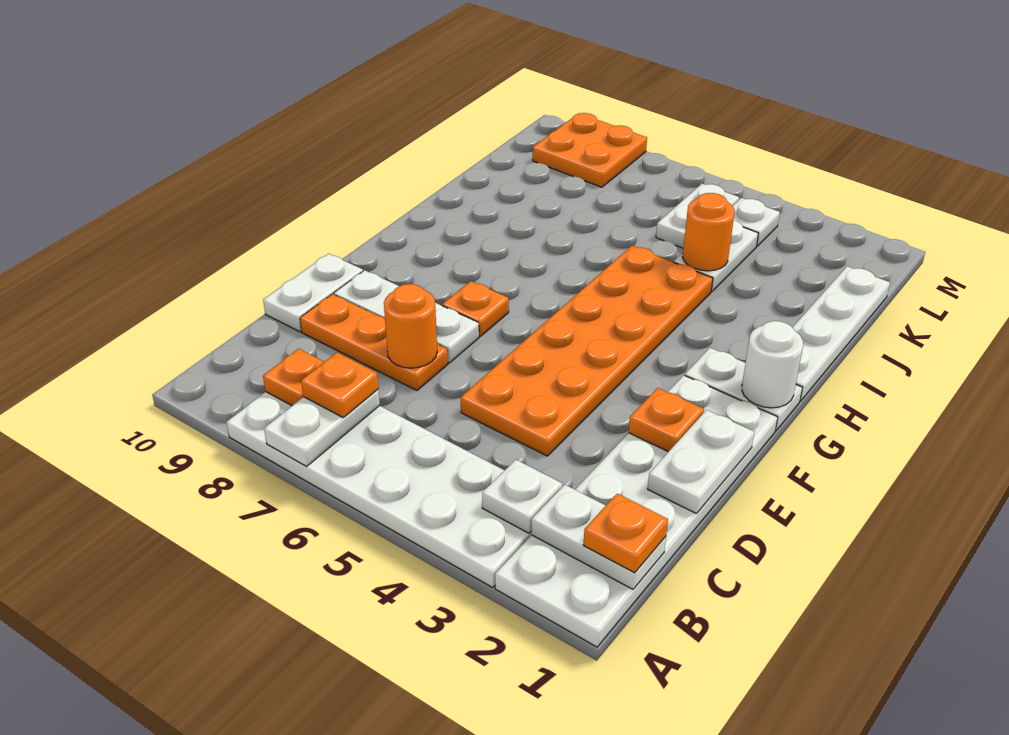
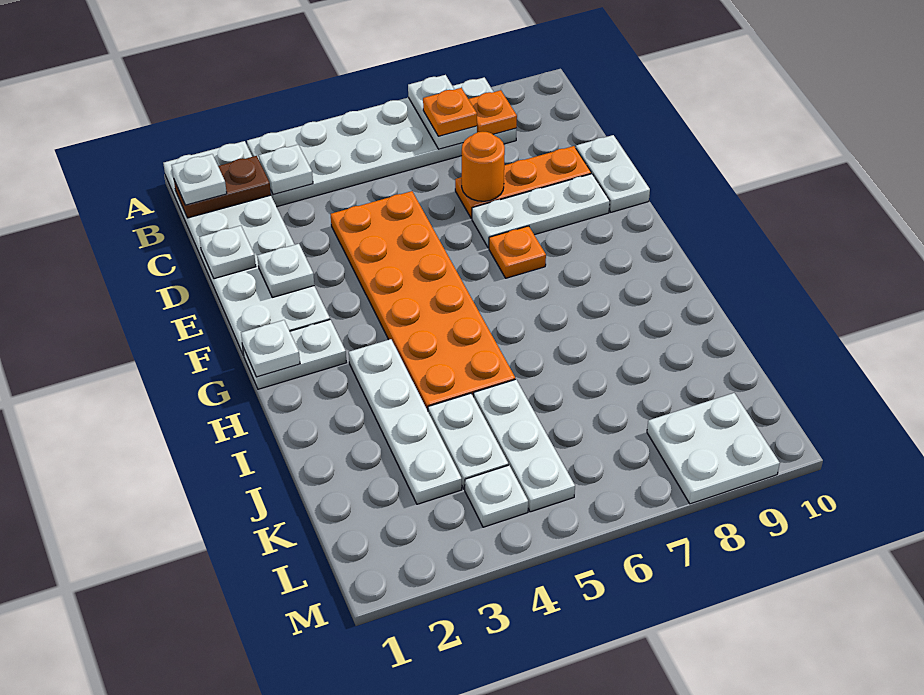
white plate B1:B2 level 2 -> brown plate B1:B2 level 2
orange plate B1 level 3 -> white plate B1 level 3
white plate D1:E1 level 2 -> white plate D1 level 2
orange plate E2 level 2 -> white plate E2 level 2
white round brick G1 level 2 -> white plate G1 level 2
white plate H1:K1 level 1 -> white plate H3:K3 level 1
orange round brick J4 level 2 -> none
white plate K5:L5 level 1 -> white plate J5:L5 level 1
orange plate L8:M9 level 1 -> white plate L8:M9 level 1

